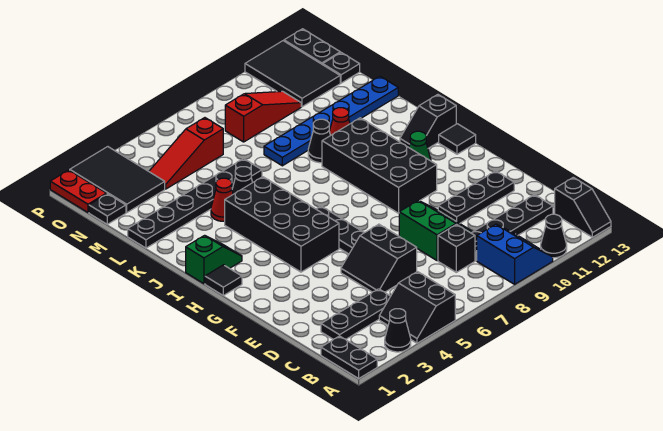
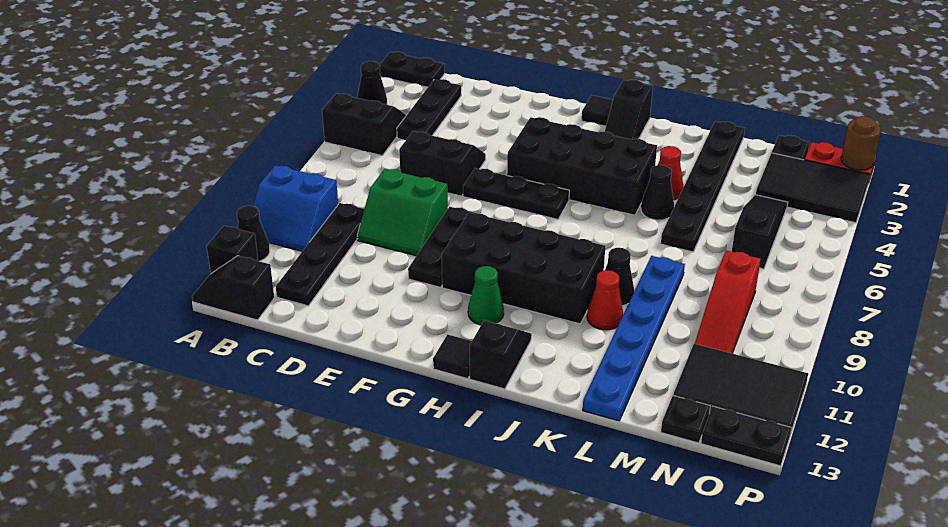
black brick C8 level 1 -> black brick A12 level 1
black plate E10:E12 level 1 -> black plate F8:F10 level 1
green slope I1:I2 level 1 top 1 -> black slope I1:I2 level 1 top 1
red slope N4:N6 level 1 top 6 -> black slope N4:N6 level 1 top 6
none -> brown round brick P1 level 2

